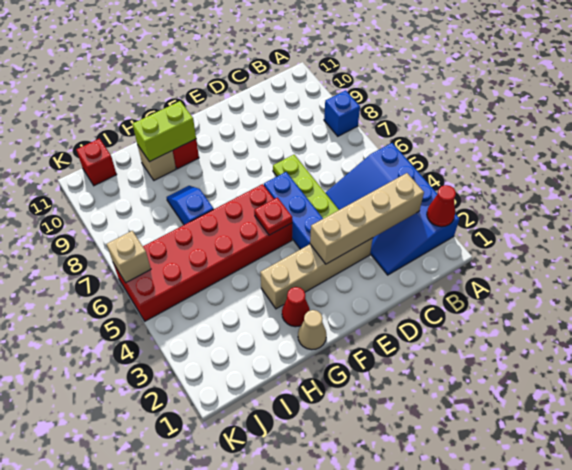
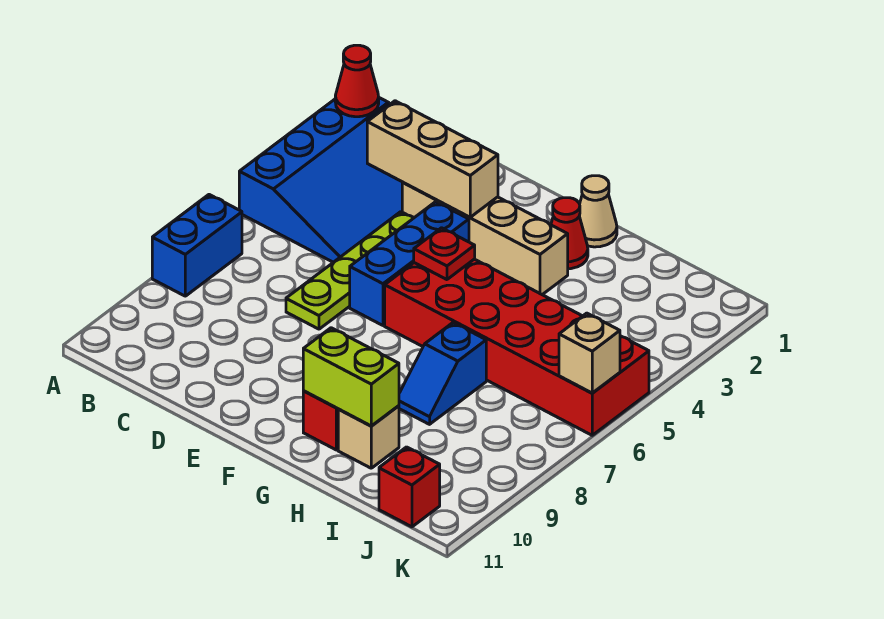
blue brick A8 level 1 -> blue brick A7:A8 level 1
tan brick B3:E3 level 2 -> tan brick C3:E3 level 2

